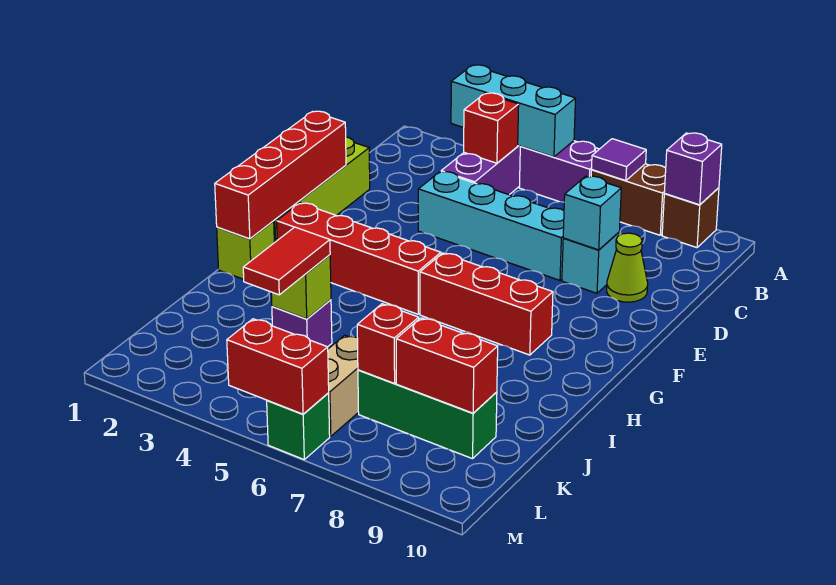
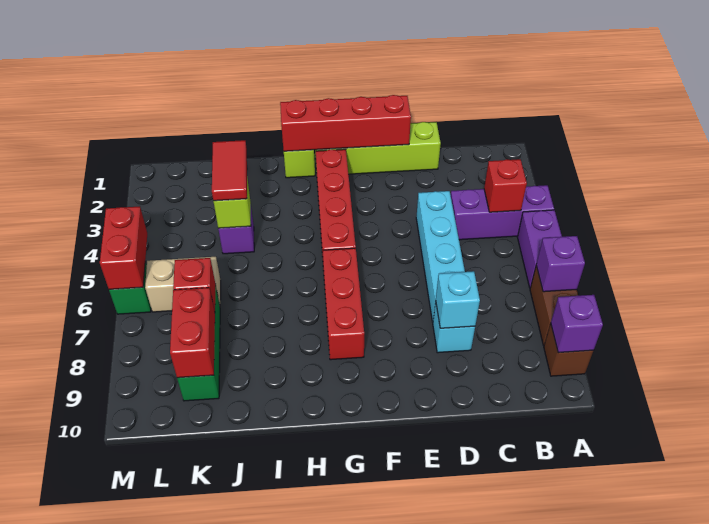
cyan brick A3:A5 level 2 -> none
purple tile A7 level 2 -> purple brick A7 level 2
lime cone D9 level 1 -> none
red tile J4:K4 level 3 -> red tile J3:J4 level 3

